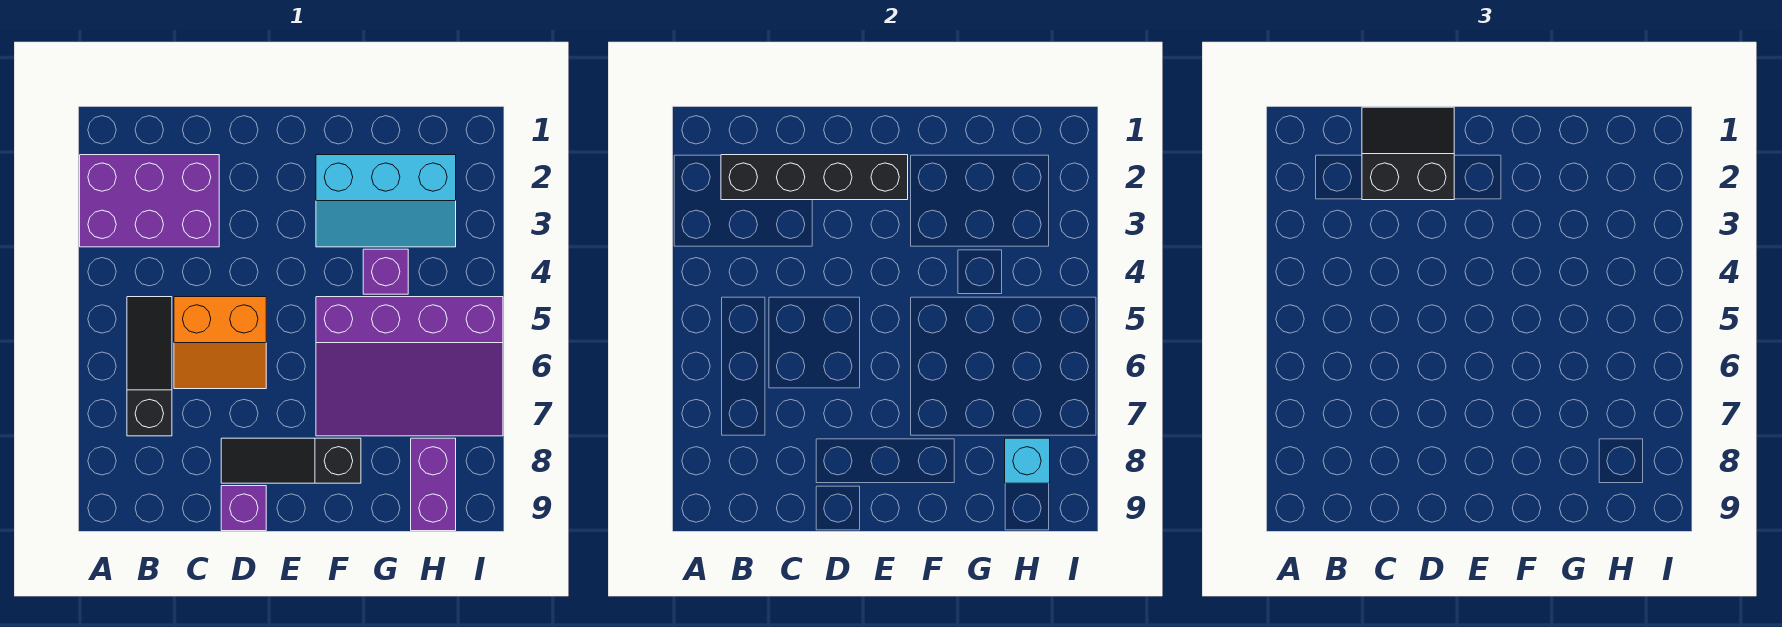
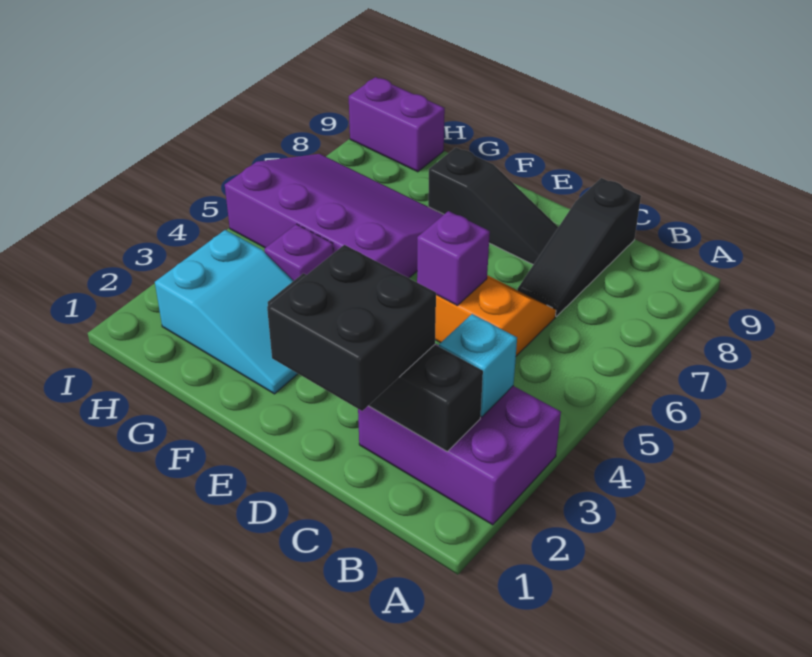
black slope B5:B7 level 1 top 7 -> black slope C7:C9 level 1 top 9
black slope C1:D2 level 3 top 2 -> black brick C1:D2 level 3
purple brick D9 level 1 -> purple brick D5 level 2
cyan slope F2:H3 level 1 top 2 -> cyan slope F2:H3 level 1 top H
purple brick H8:H9 level 1 -> purple brick H9:I9 level 1
cyan brick H8 level 2 -> cyan brick B3 level 2

